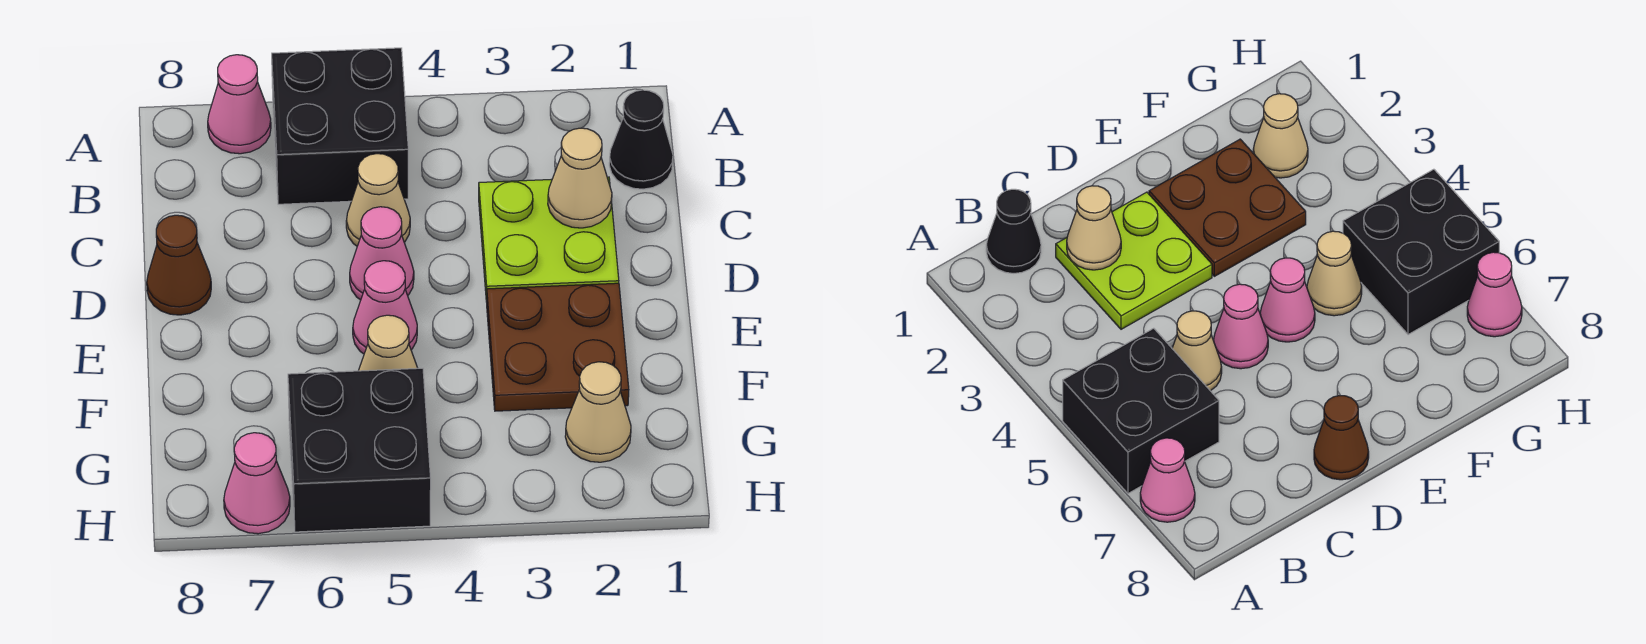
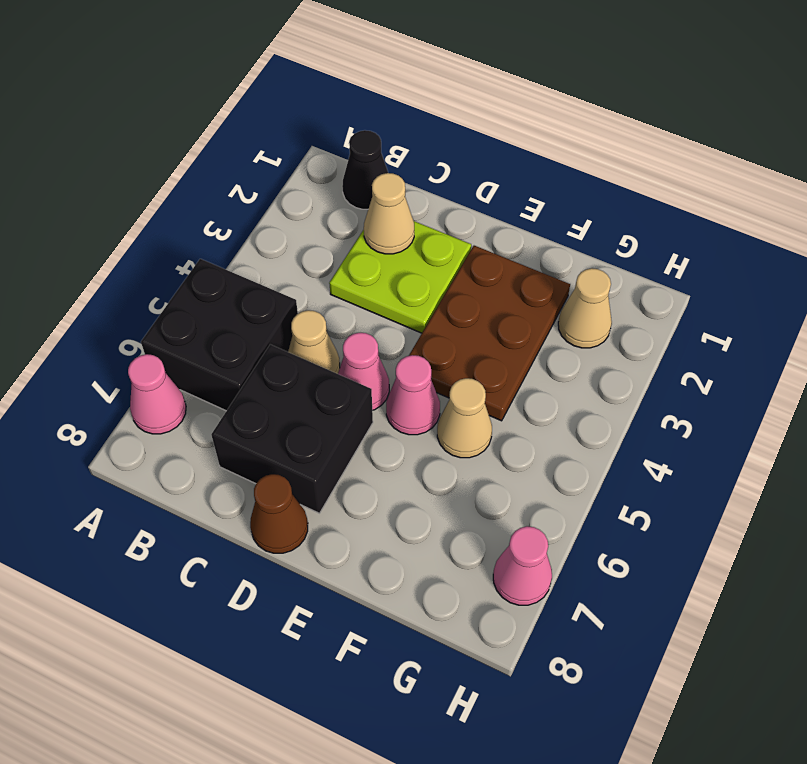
brown plate E2:F3 level 1 -> brown plate E2:F4 level 1
black brick G5:H6 level 1 -> black brick C6:D7 level 1

